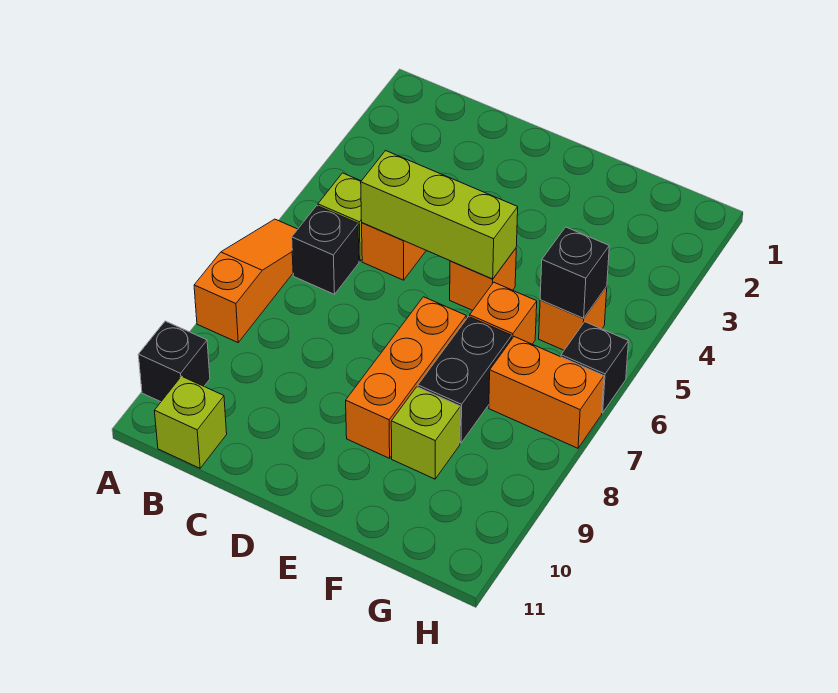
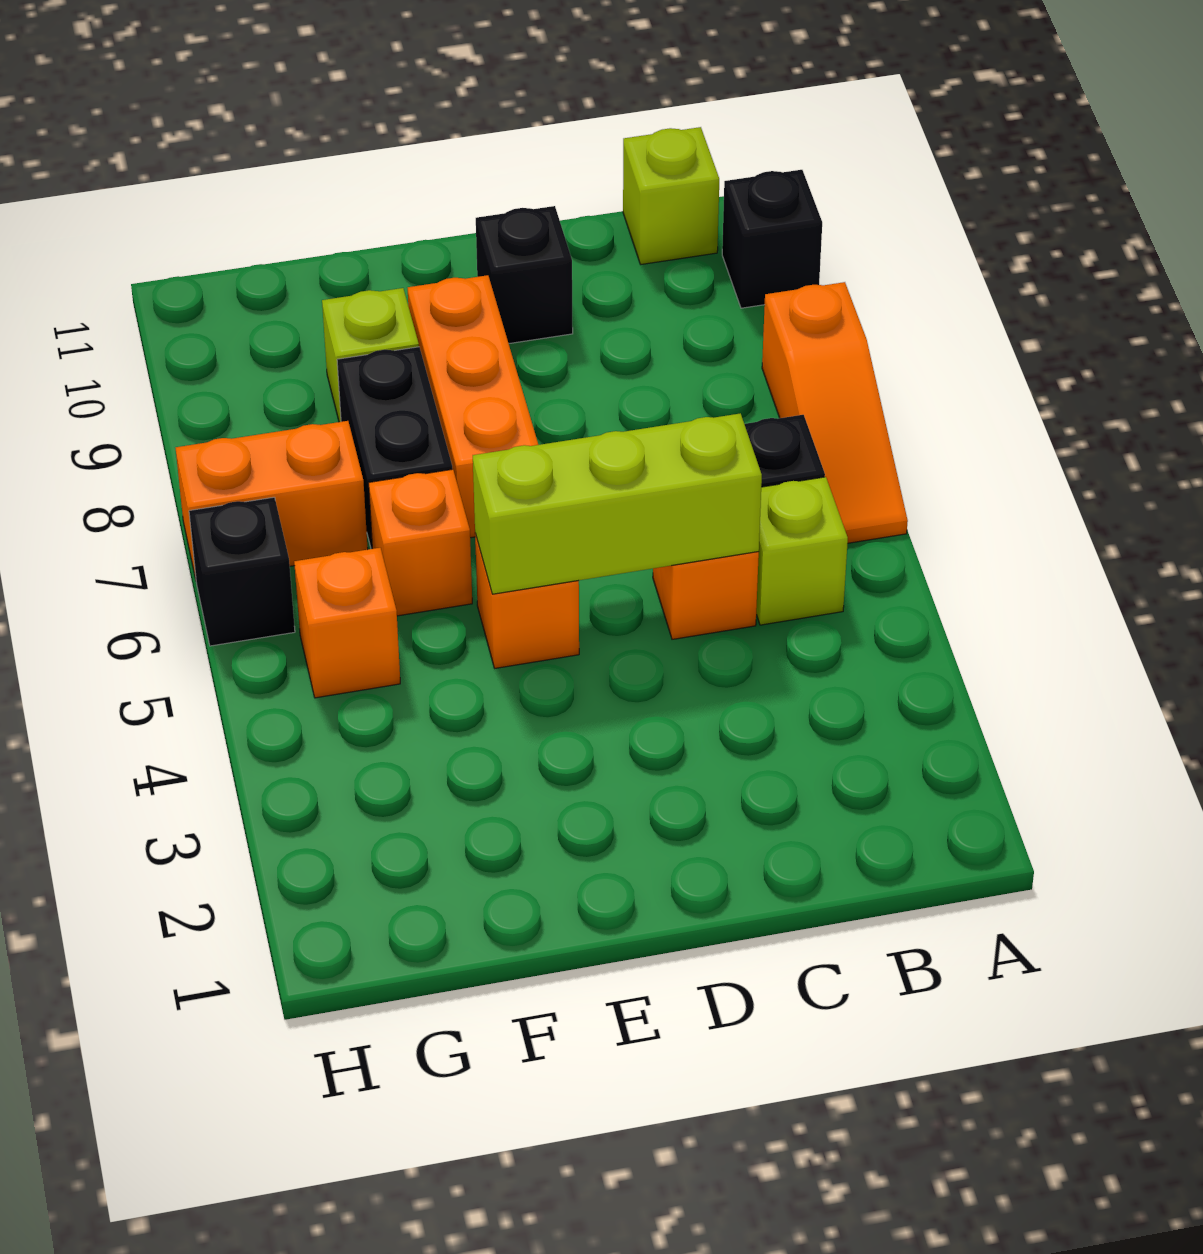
black brick G5 level 2 -> black brick D10 level 1

